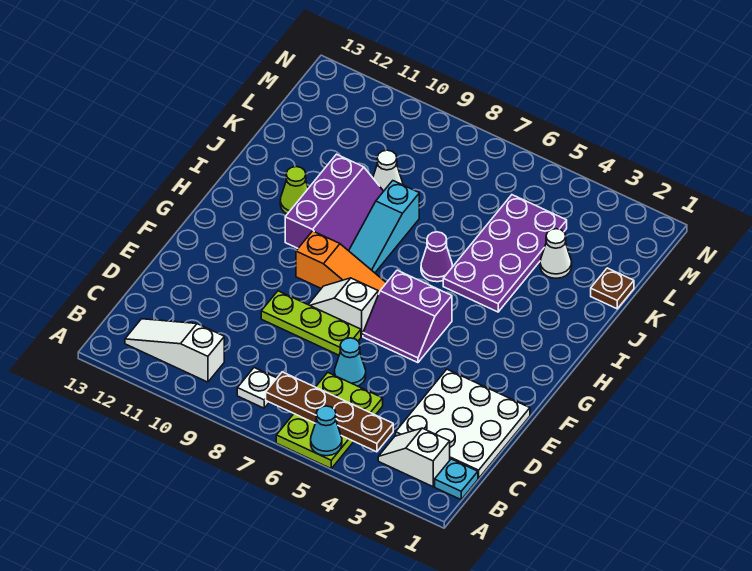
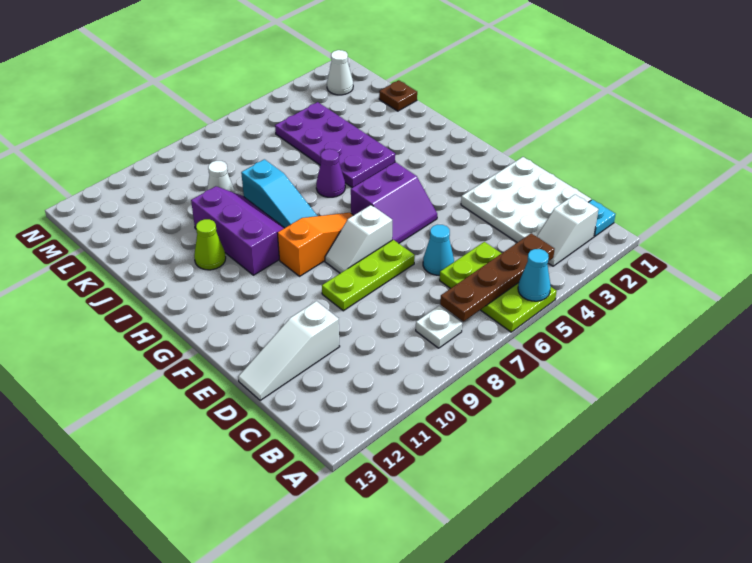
white slope B10:B12 level 1 top 10 -> white slope D11:D13 level 1 top 11
white cone K3 level 1 -> white cone M2 level 1

